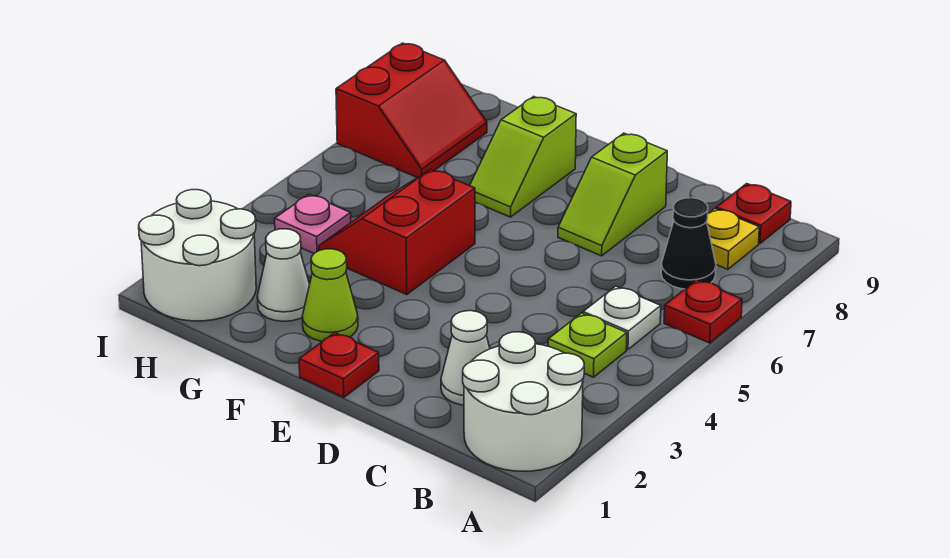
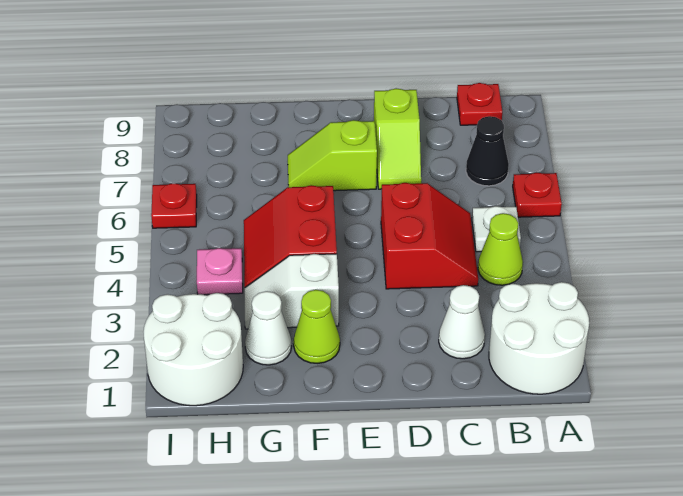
lime plate B4 level 1 -> lime cone B4 level 1
yellow plate B8 level 1 -> none
red plate E1 level 1 -> red plate I6 level 1
none -> white slope F3:G3 level 1 top F
lime slope F7:F8 level 1 top 8 -> lime slope E7:F7 level 1 top E
red slope H7:I8 level 1 top I -> red slope C4:D5 level 1 top D

